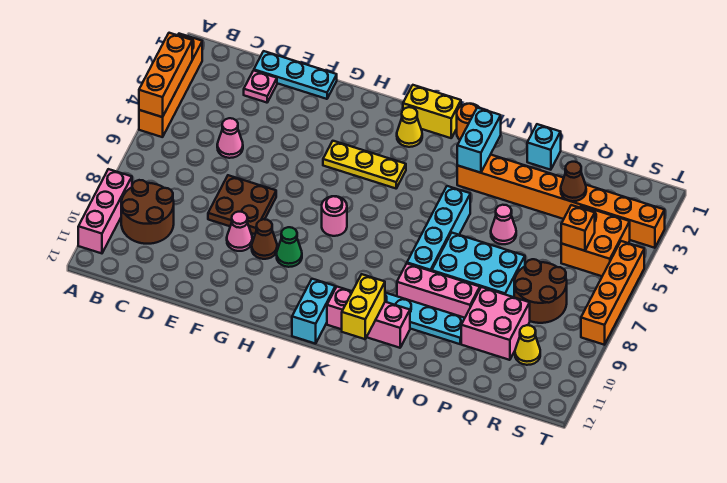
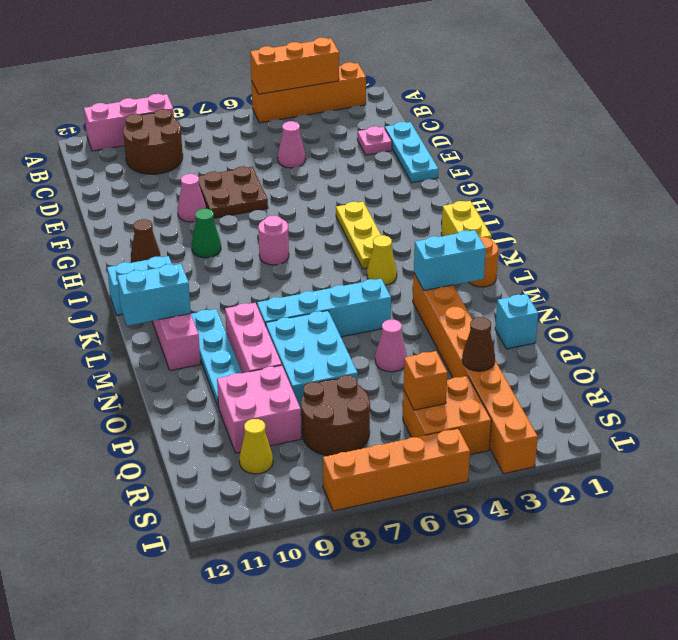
brown cone G9 level 1 -> brown cone H11 level 1
yellow cone J2 level 1 -> yellow cone K4 level 1
yellow brick L11:L12 level 2 -> cyan brick L11:L12 level 2

